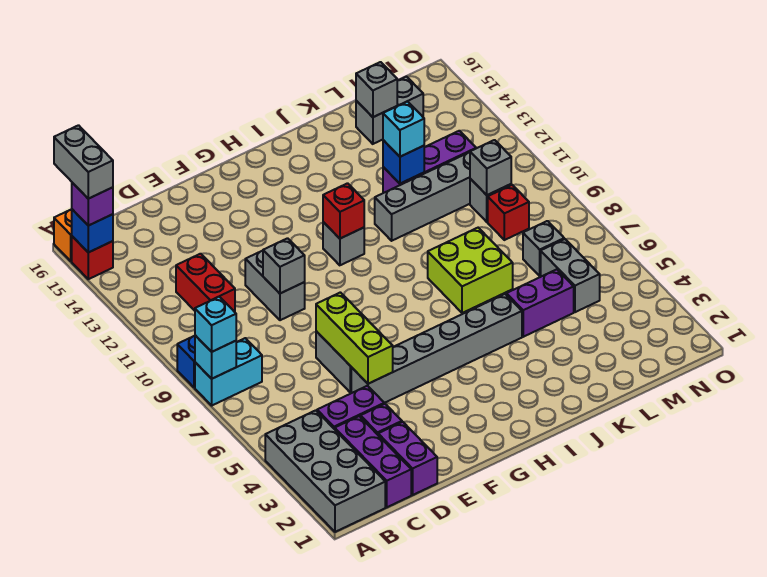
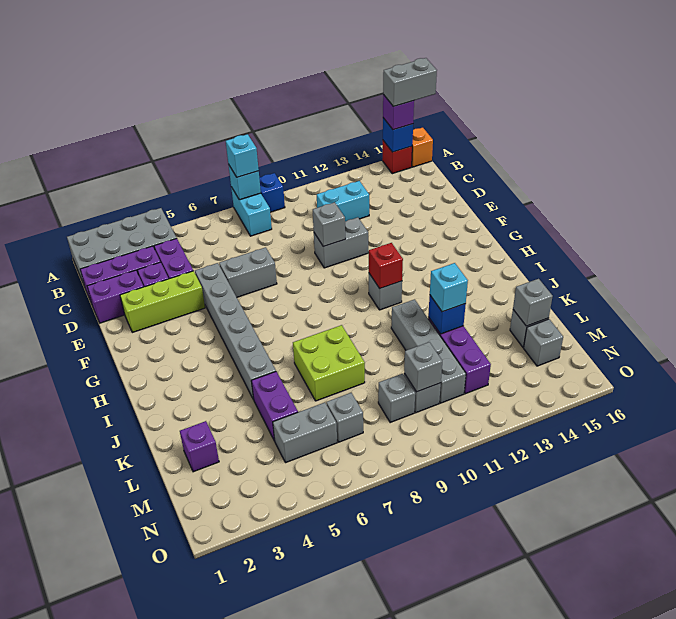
red brick C11:C12 level 1 -> cyan brick C11:C12 level 1
lime brick E5:E7 level 2 -> lime brick E2:E4 level 1
none -> purple brick L2 level 1
red brick M9 level 1 -> grey brick M9 level 1

